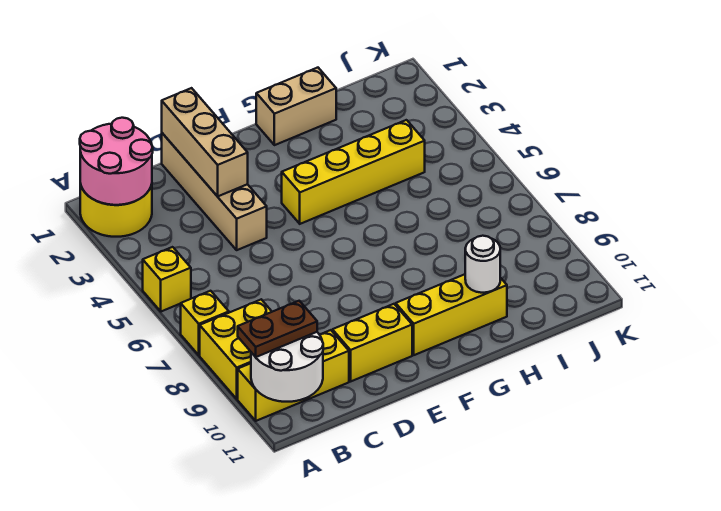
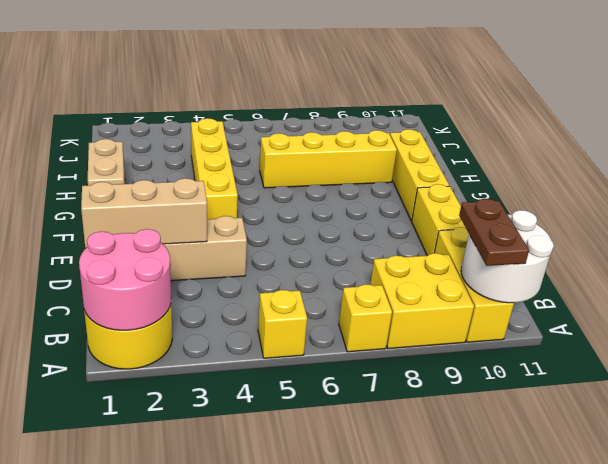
none -> yellow brick H6:H9 level 1
white round brick H10 level 2 -> none

